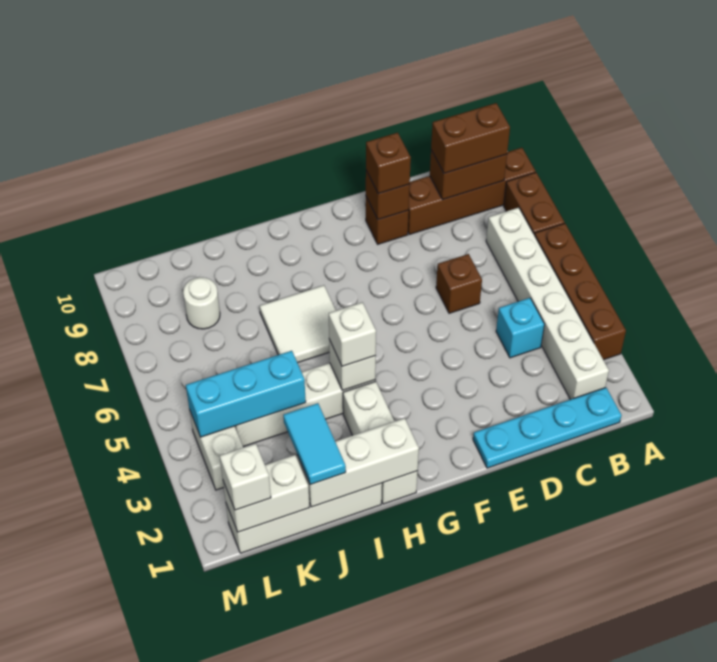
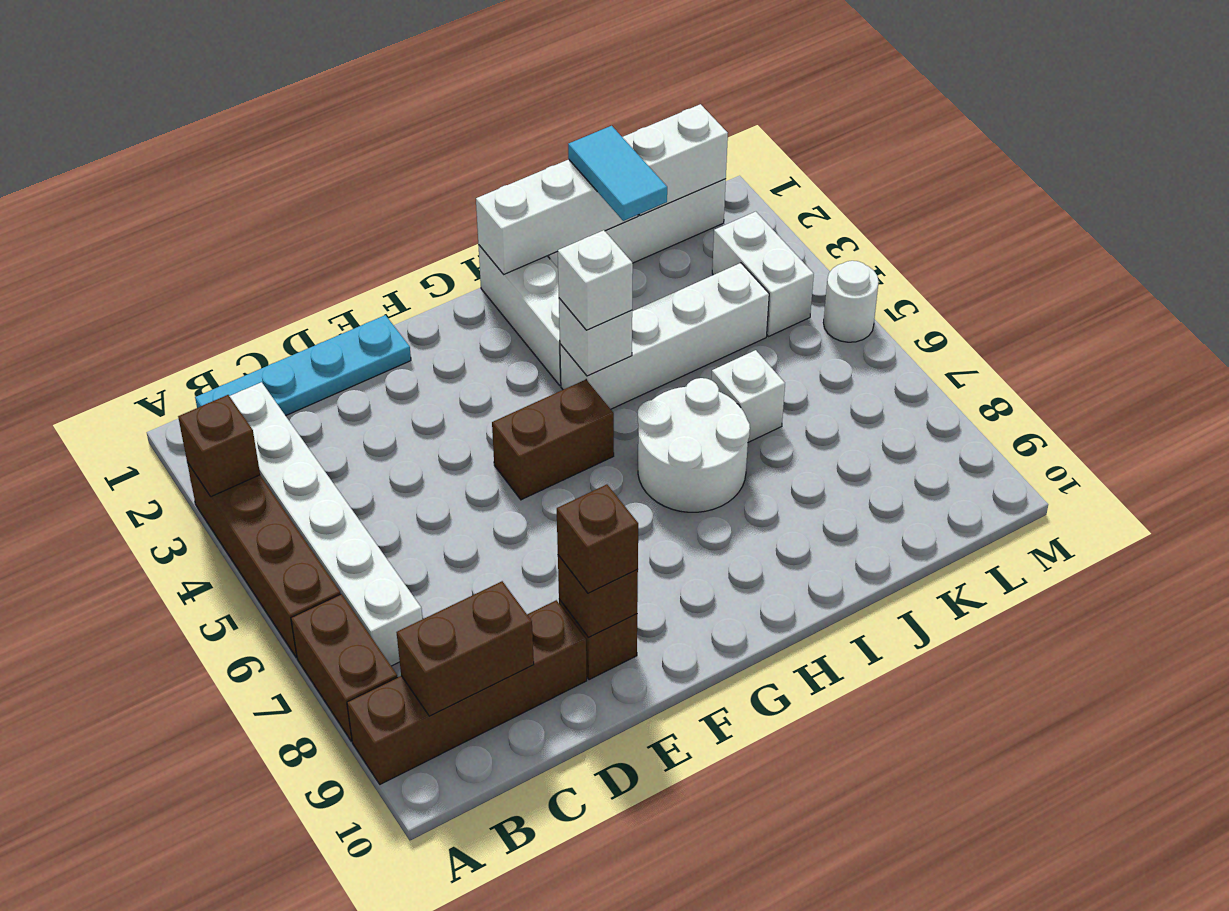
brown brick B9:C9 level 3 -> brown brick F5:G5 level 1
cyan brick C4 level 1 -> none
brown brick D6 level 1 -> brown brick A3 level 2
white tile H6:I7 level 1 -> white round brick H6:I7 level 1
cyan brick J4:L4 level 2 -> none
white round brick K8 level 1 -> white round brick M5 level 1
white brick L1 level 3 -> white brick J6 level 1

